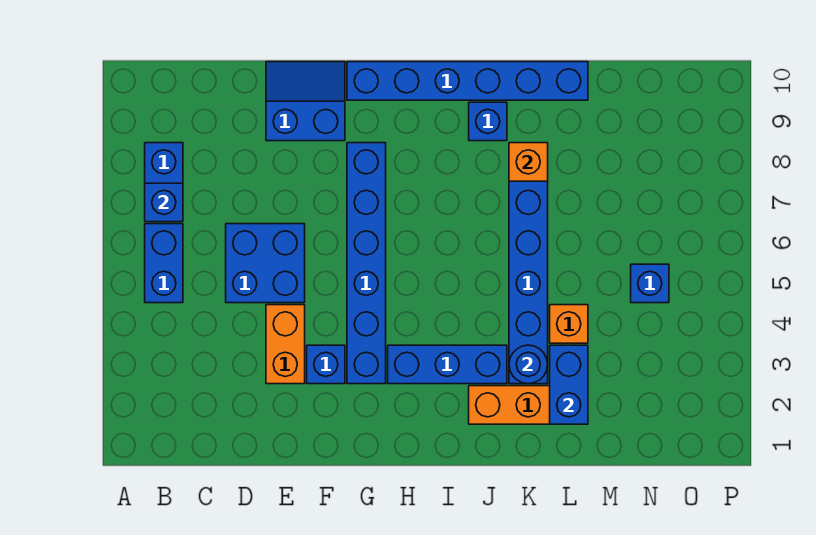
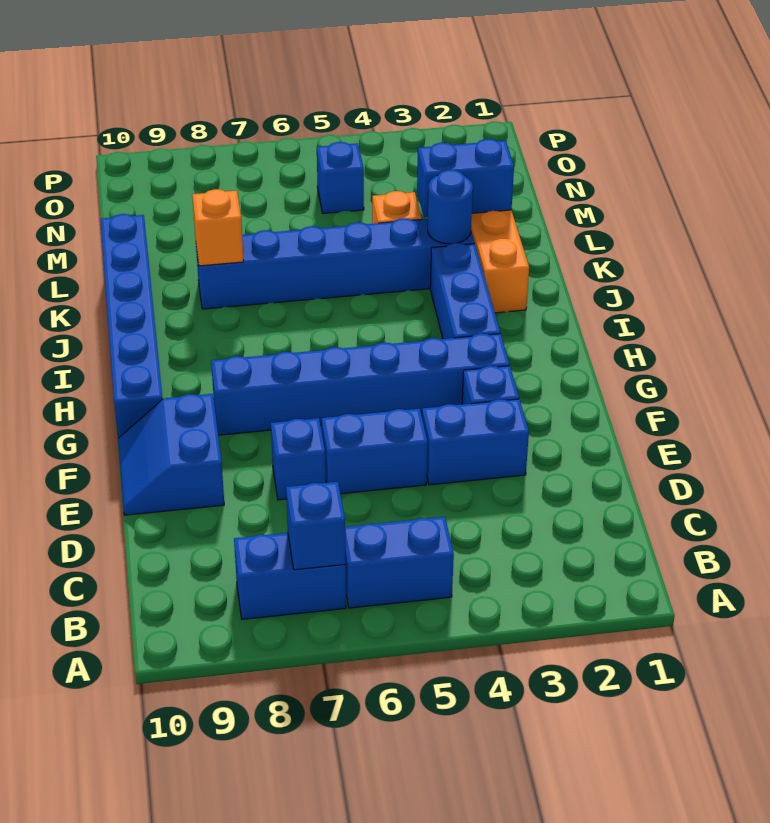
blue brick D5:E6 level 1 -> blue brick E5:E6 level 1
orange brick E3:E4 level 1 -> blue brick E3:E4 level 1
blue brick J9 level 1 -> blue brick E7 level 1

